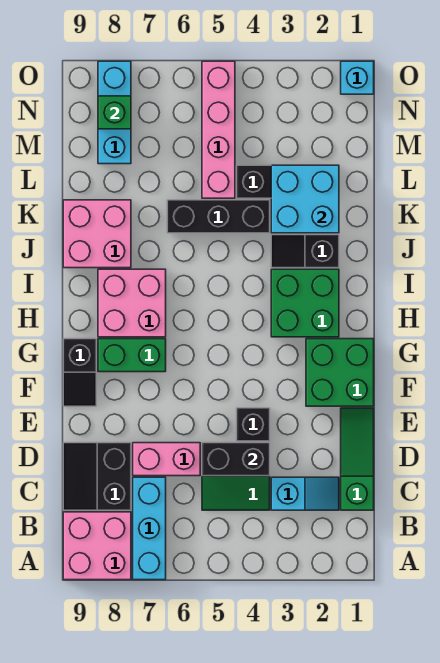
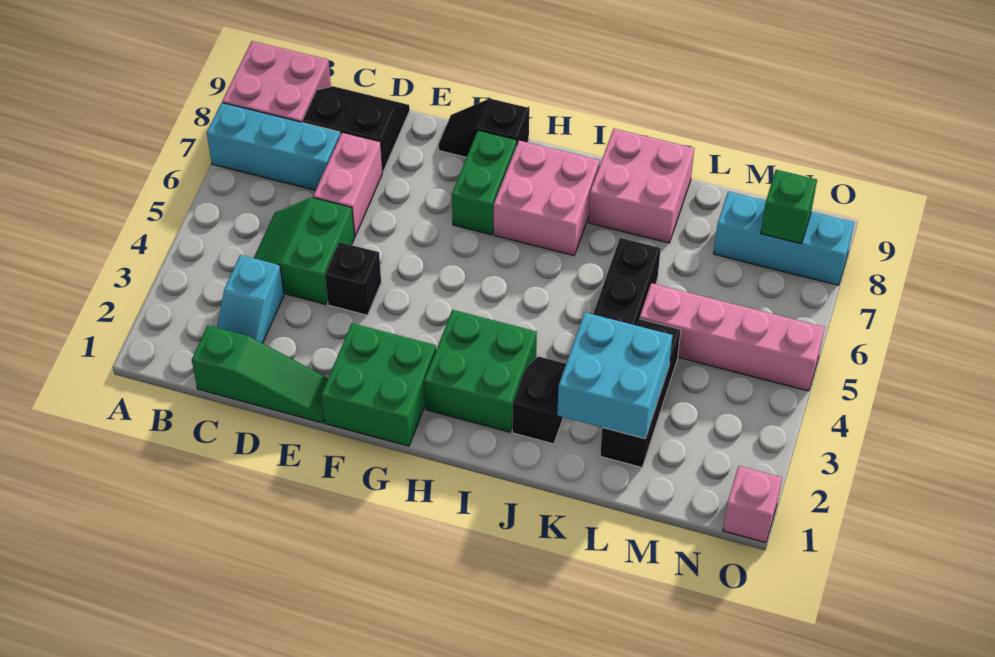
black brick D4:D5 level 2 -> none
cyan brick O1 level 1 -> pink brick O1 level 1

